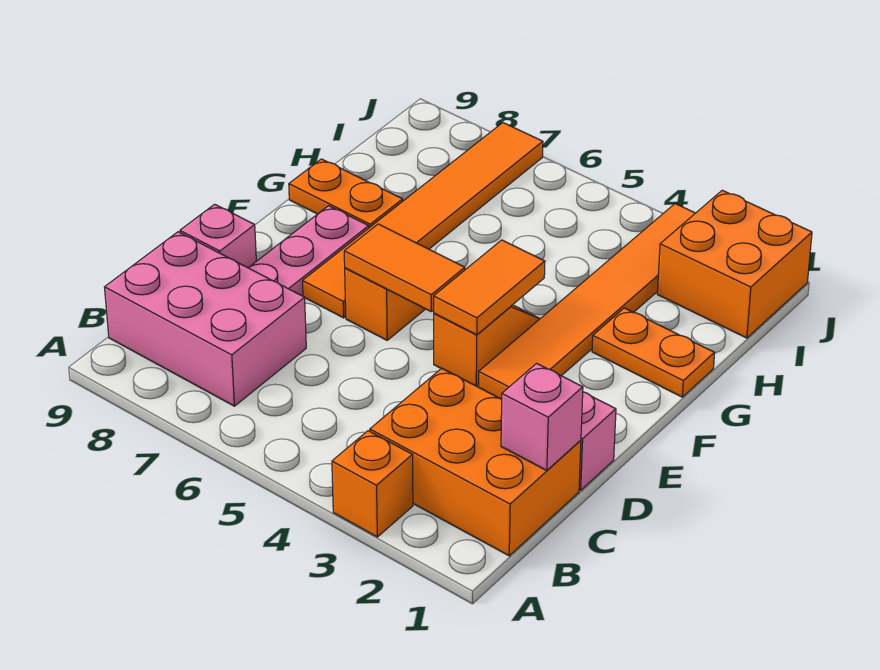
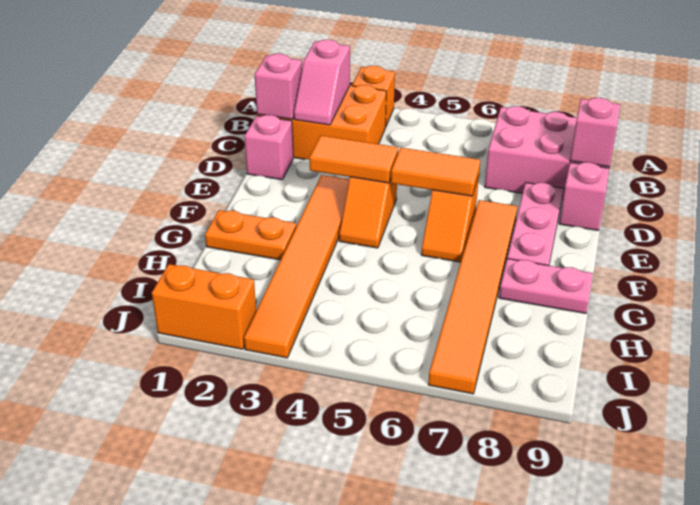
none -> pink slope B2:C2 level 2 top B
none -> pink brick C9 level 2
orange tile E4:F4 level 2 -> orange tile E3:E4 level 2
orange plate G8:G9 level 1 -> pink plate G8:G9 level 1
orange brick I1:J2 level 1 -> orange brick J1:J2 level 1

